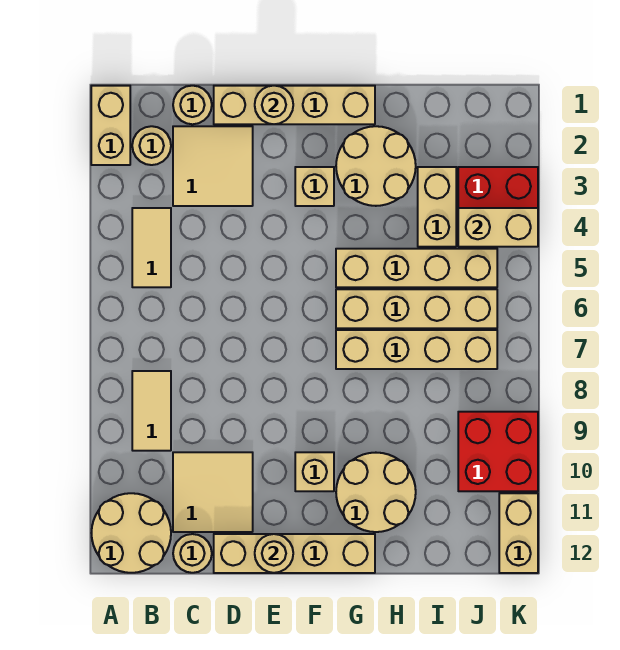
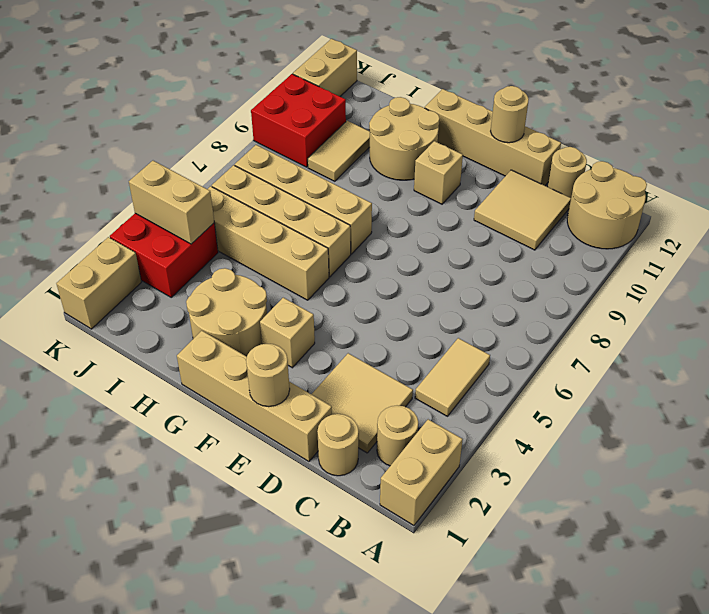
tan tile B8:B9 level 1 -> tan tile I9:I10 level 1
tan brick I3:I4 level 1 -> tan brick K1:K2 level 1

